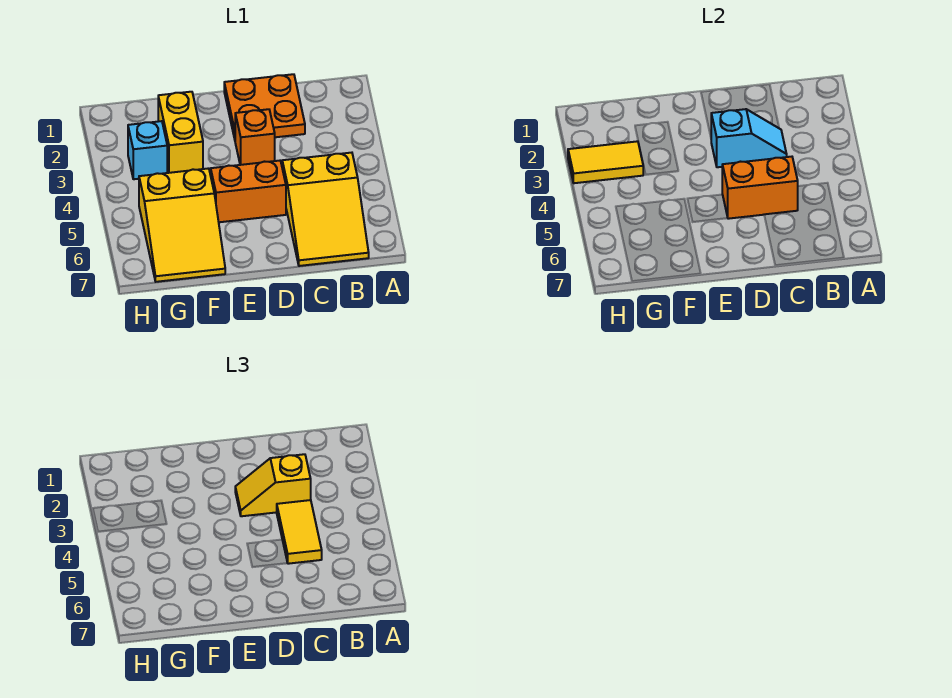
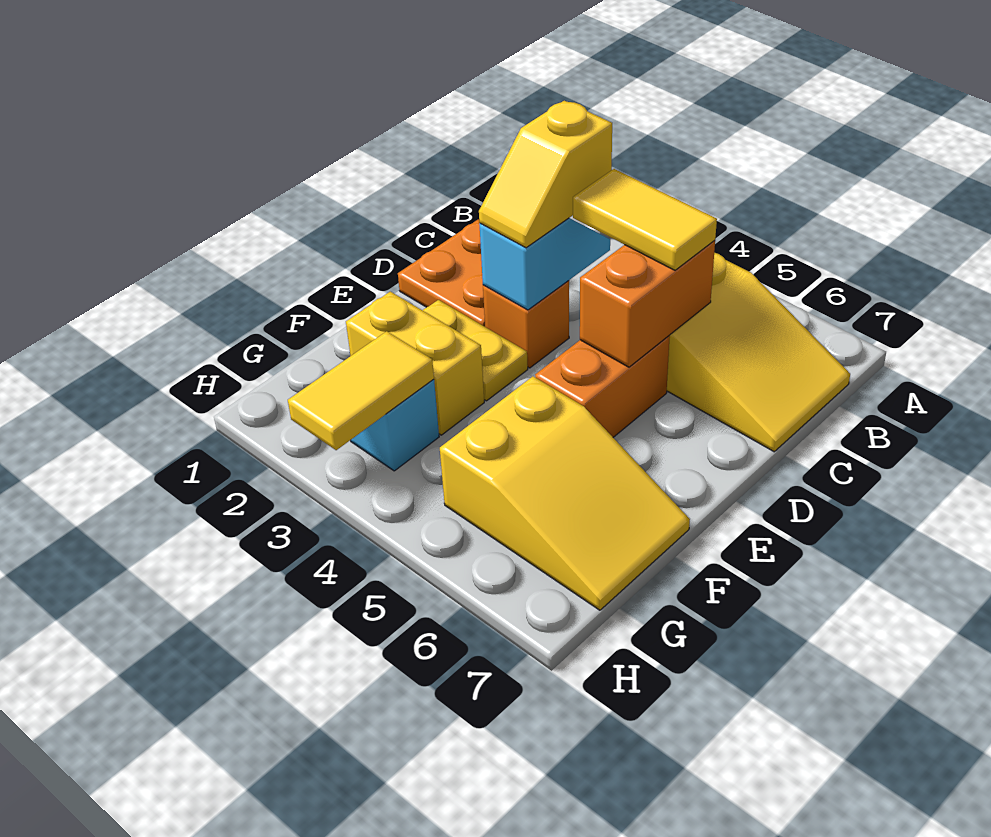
none -> yellow plate E2:E3 level 1

